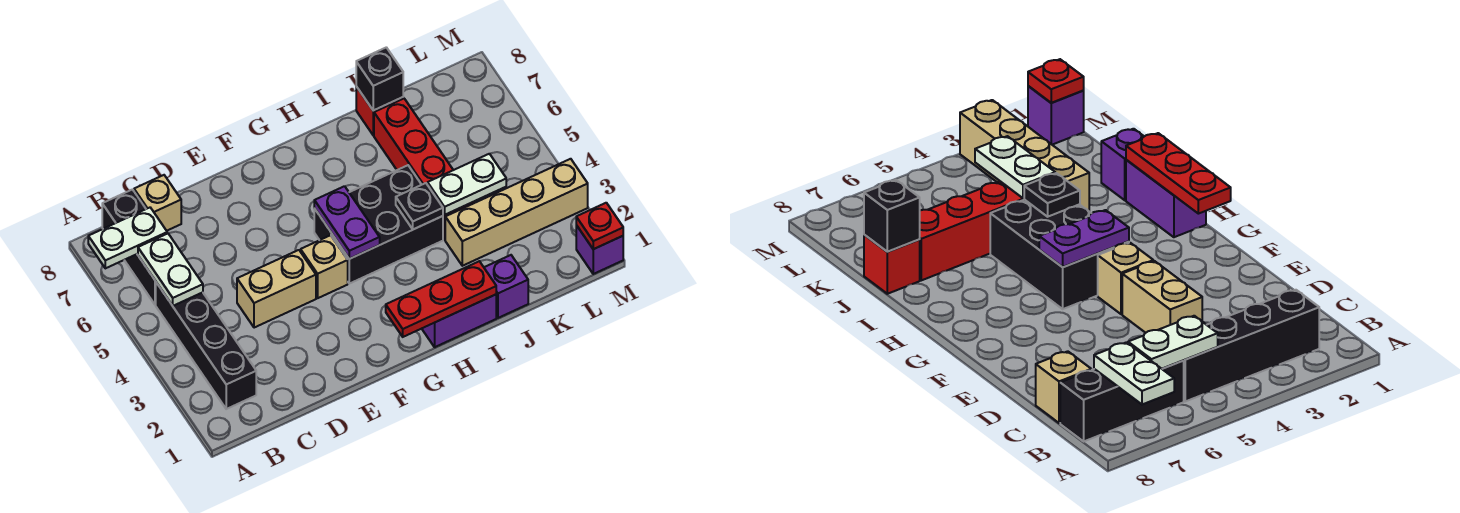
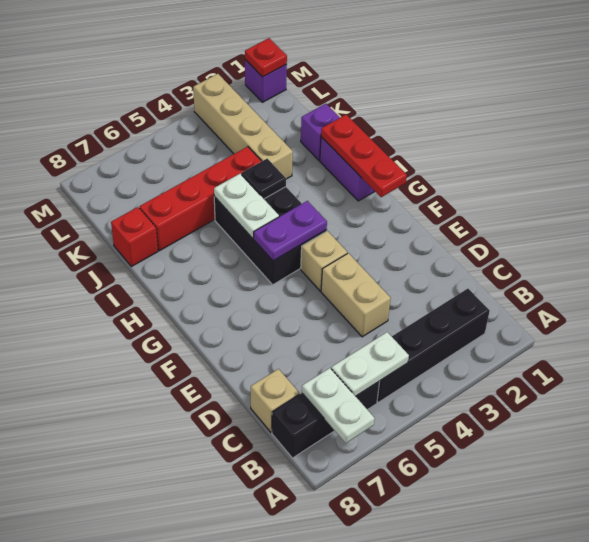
white plate J4:K4 level 2 -> white plate H5:I5 level 2
black brick J8 level 2 -> none

